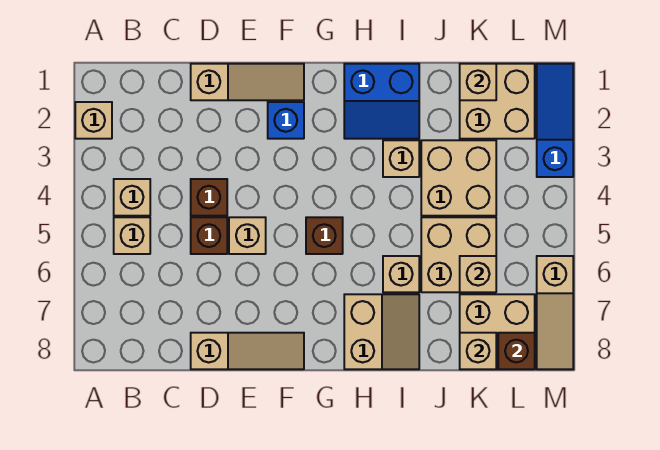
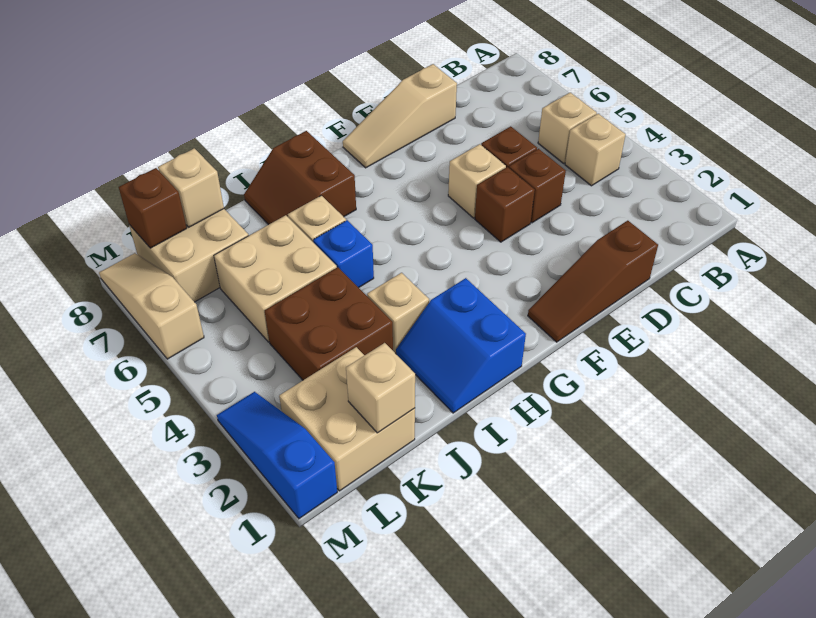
tan brick A2 level 1 -> none
tan slope D1:F1 level 1 top D -> brown slope D1:F1 level 1 top D
blue brick F2 level 1 -> blue brick I5 level 1
brown brick G5 level 1 -> brown brick E4 level 1
blue slope H1:I2 level 1 top 1 -> blue slope H1:I2 level 1 top H
tan slope H7:I8 level 1 top H -> brown slope H7:I8 level 1 top H
tan brick J3:K4 level 1 -> brown brick J3:K4 level 1
tan brick K6 level 2 -> none
blue slope M1:M3 level 1 top 3 -> blue slope M1:M3 level 1 top 1

